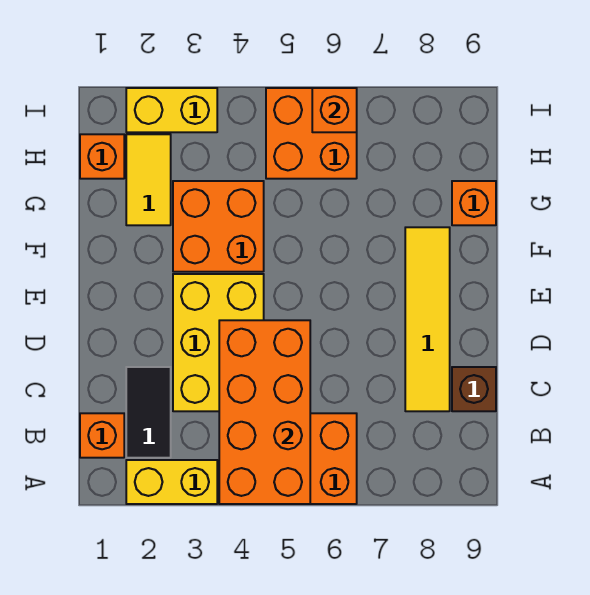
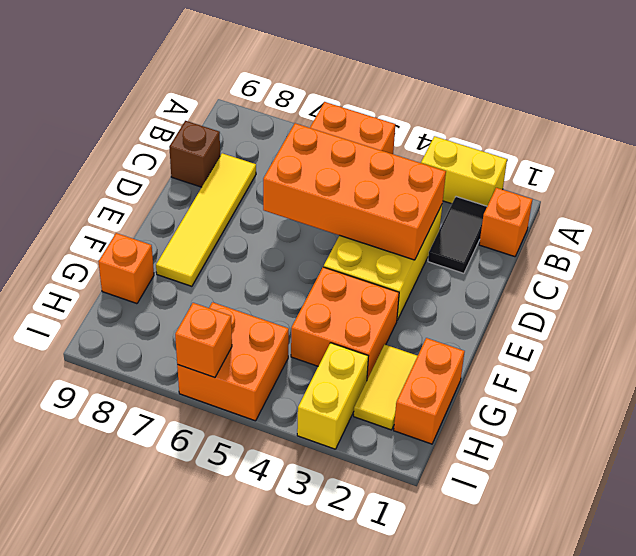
orange brick A4:D5 level 2 -> orange brick C3:D6 level 2
orange brick H1 level 1 -> orange brick G1:H1 level 1
yellow brick I2:I3 level 1 -> yellow brick H3:I3 level 1

